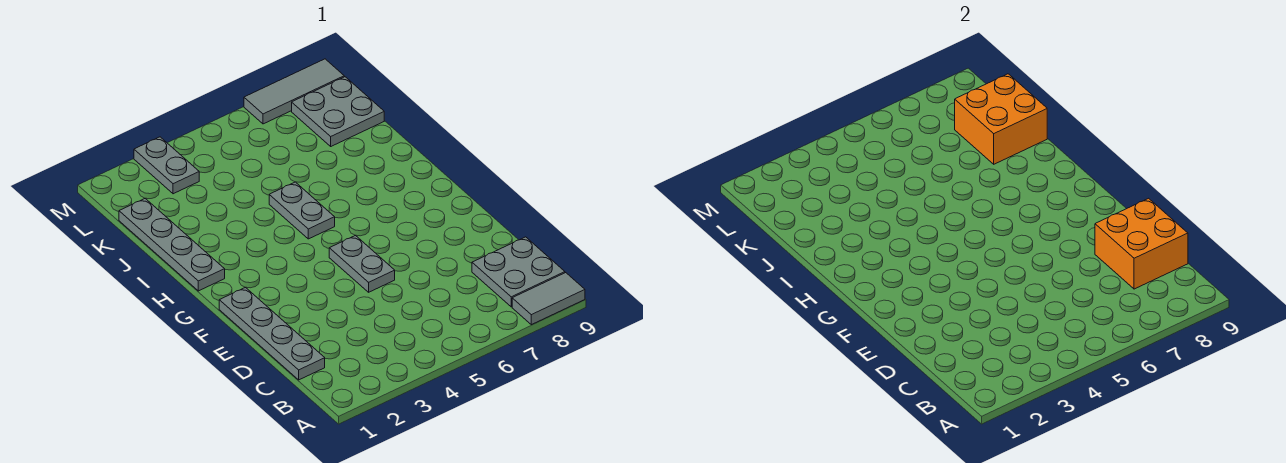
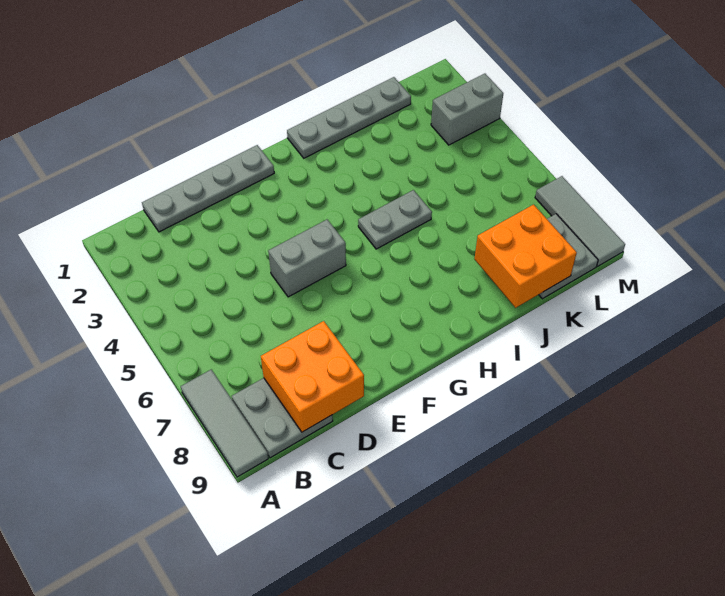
grey tile A8:A9 level 1 -> grey tile A7:A9 level 1
grey plate E5:F5 level 1 -> grey brick E5:F5 level 1
grey plate L3:M3 level 1 -> grey brick L3:M3 level 1

